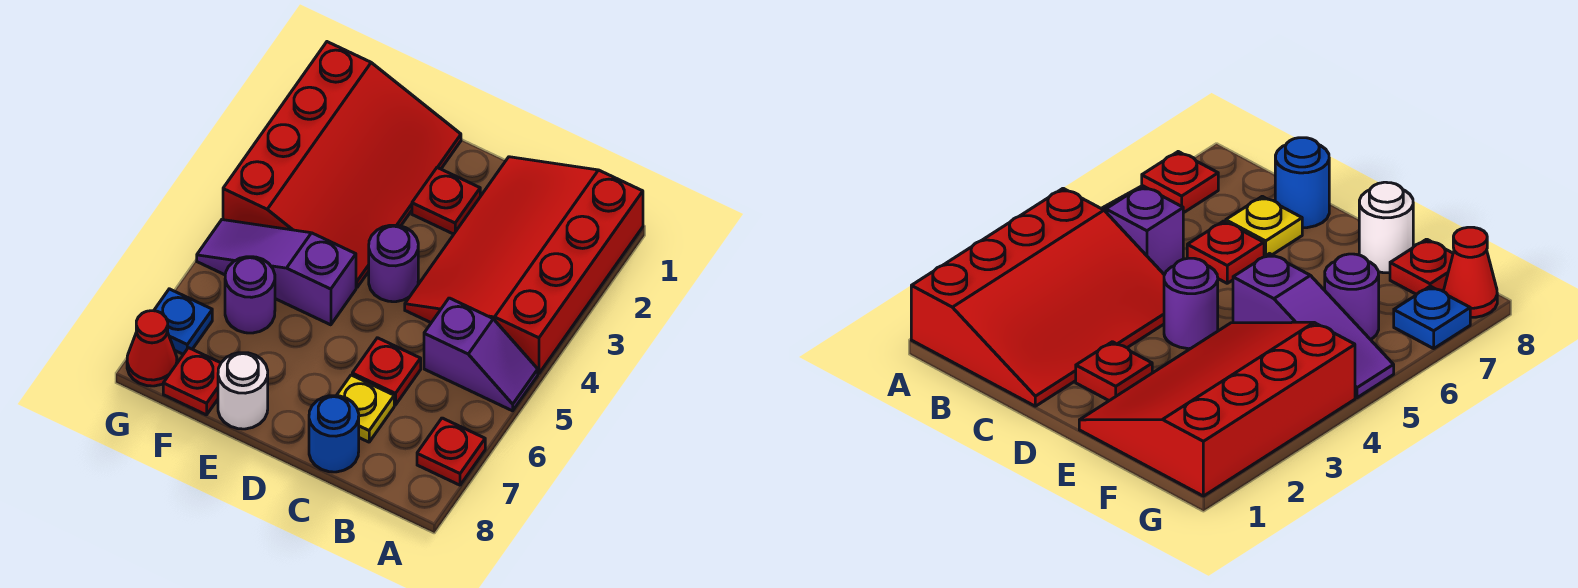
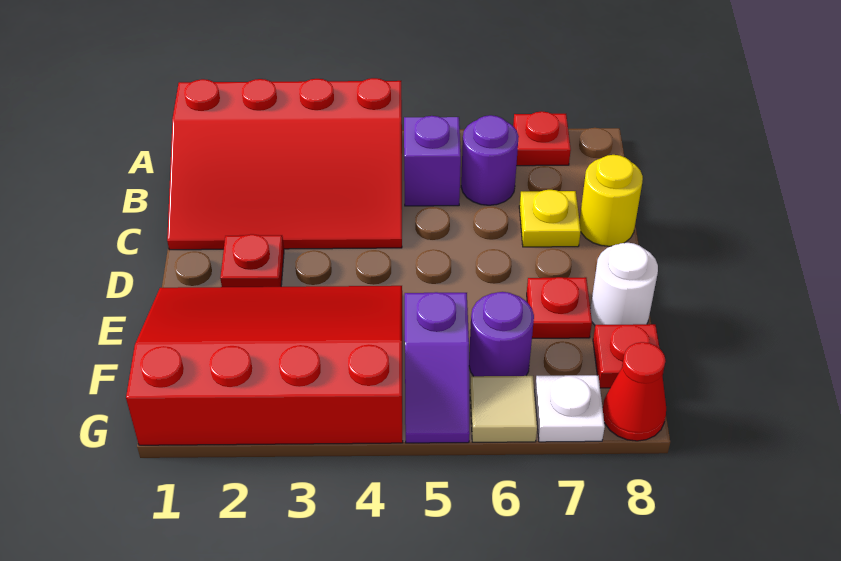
red plate C6 level 1 -> red plate E7 level 1
blue round brick C8 level 1 -> yellow round brick C8 level 1
purple round brick D4 level 1 -> purple round brick B6 level 1
purple slope E5:G5 level 1 top E -> purple slope F5:G5 level 1 top F
none -> tan tile G6 level 1
blue plate G7 level 1 -> white plate G7 level 1

